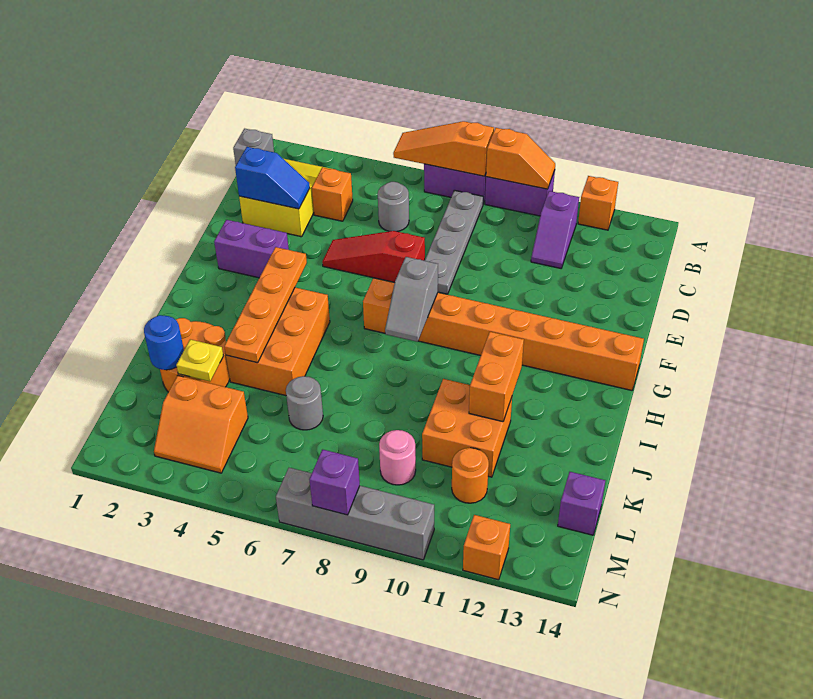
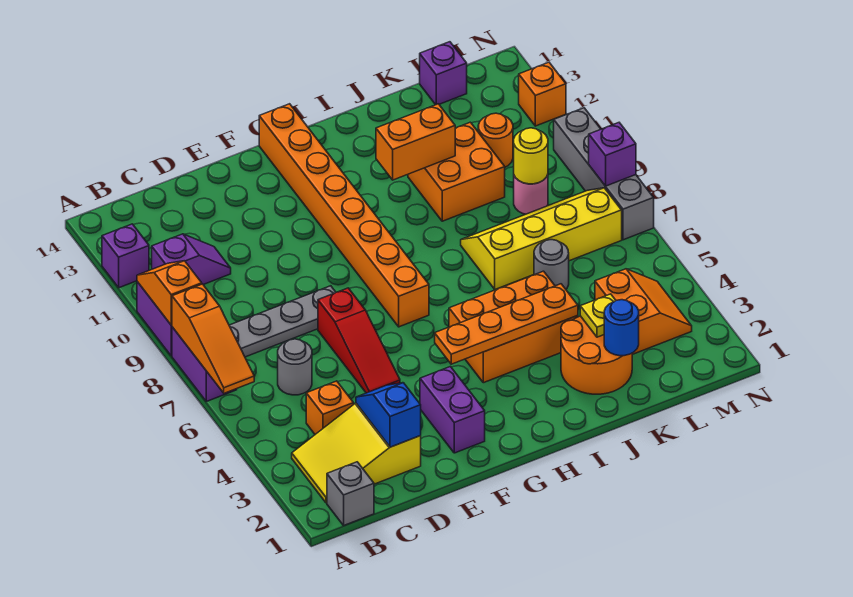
orange brick A12 level 1 -> purple brick A12 level 1
grey slope G8:H8 level 2 top G -> none
none -> yellow slope J7:M8 level 1 top 7
none -> yellow round brick L9 level 2

